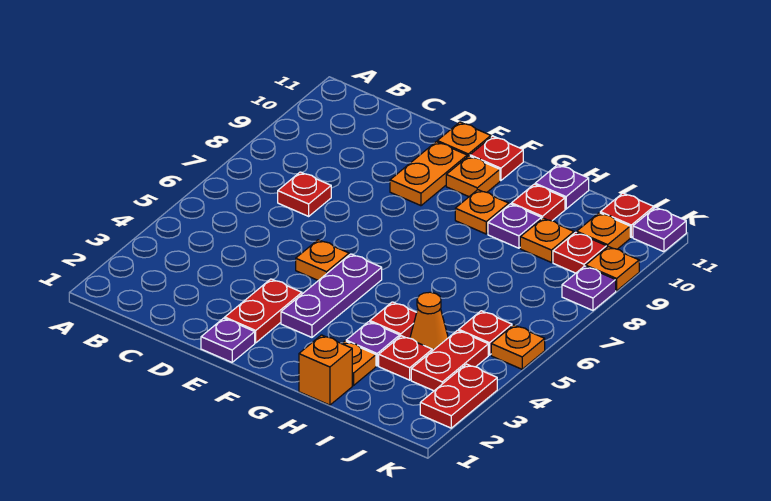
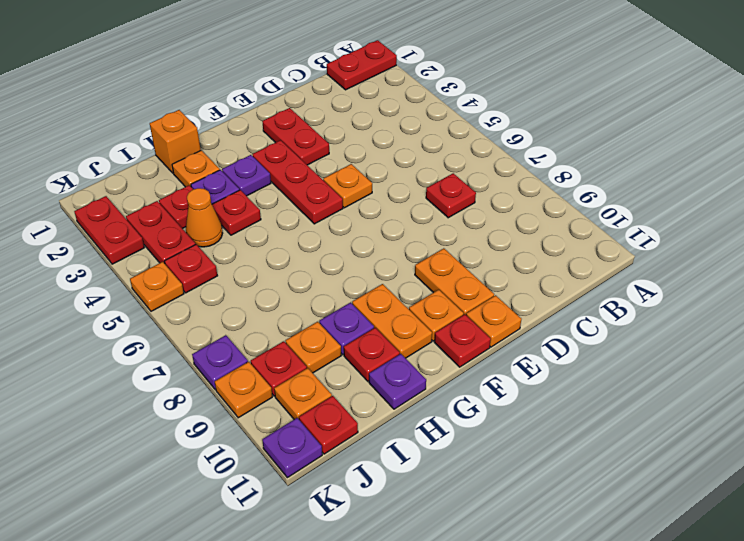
none -> red plate A1:B1 level 1
purple plate E1 level 1 -> purple plate G3 level 1
purple plate F3:F5 level 1 -> red plate F3:F5 level 1
orange plate G9 level 1 -> orange plate G9:G10 level 1

